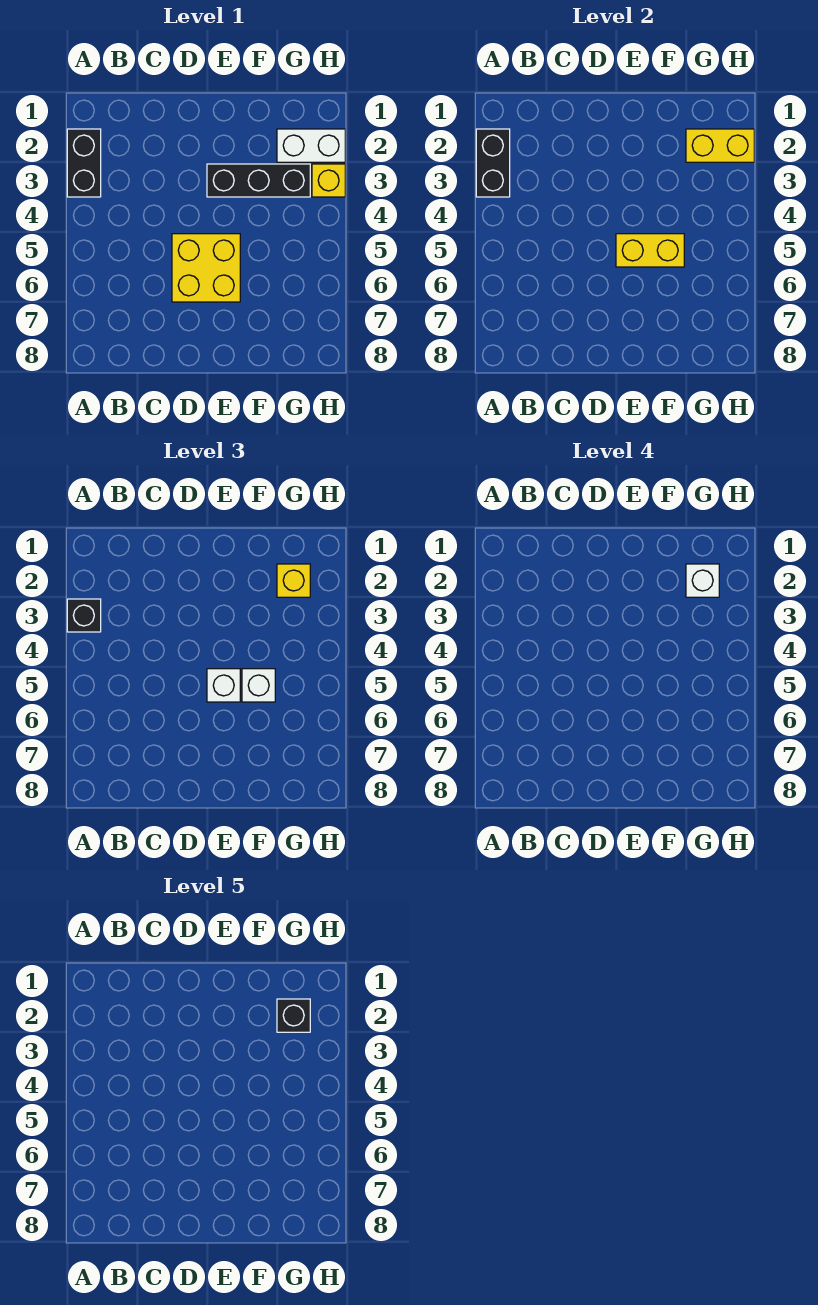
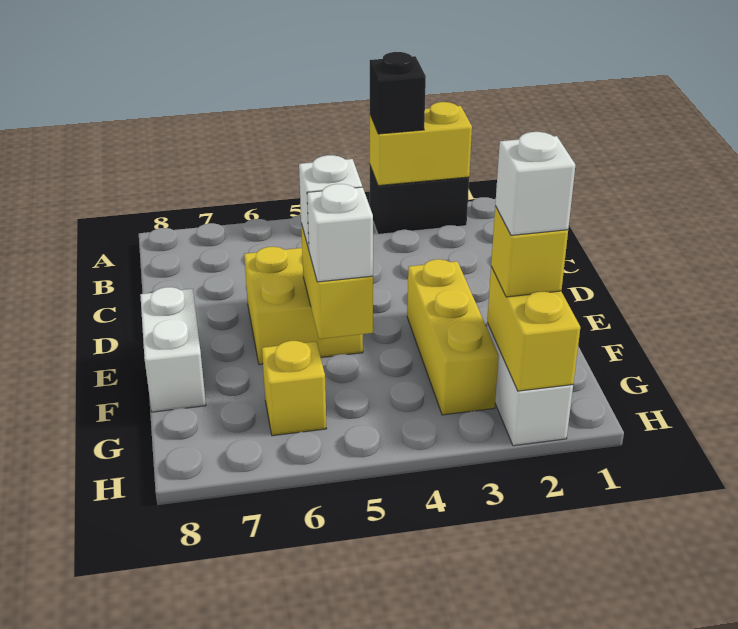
black brick A2:A3 level 2 -> yellow brick A2:A3 level 2
black brick E3:G3 level 1 -> yellow brick E3:G3 level 1
none -> white brick E8:F8 level 1
black brick G2 level 5 -> none
yellow brick H3 level 1 -> yellow brick G6 level 1

